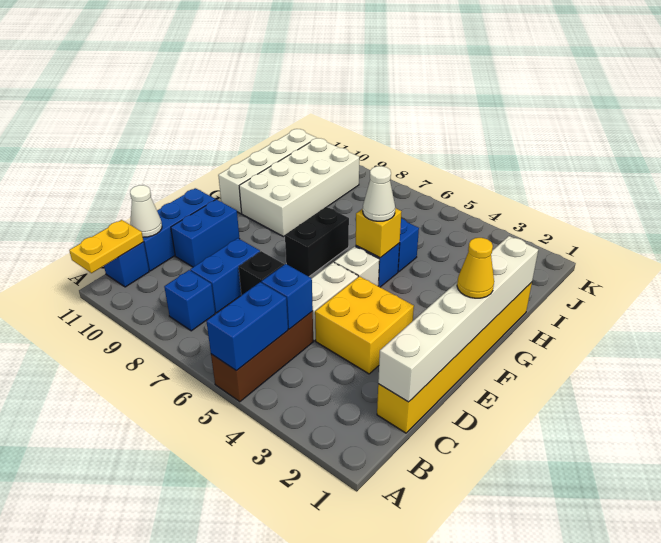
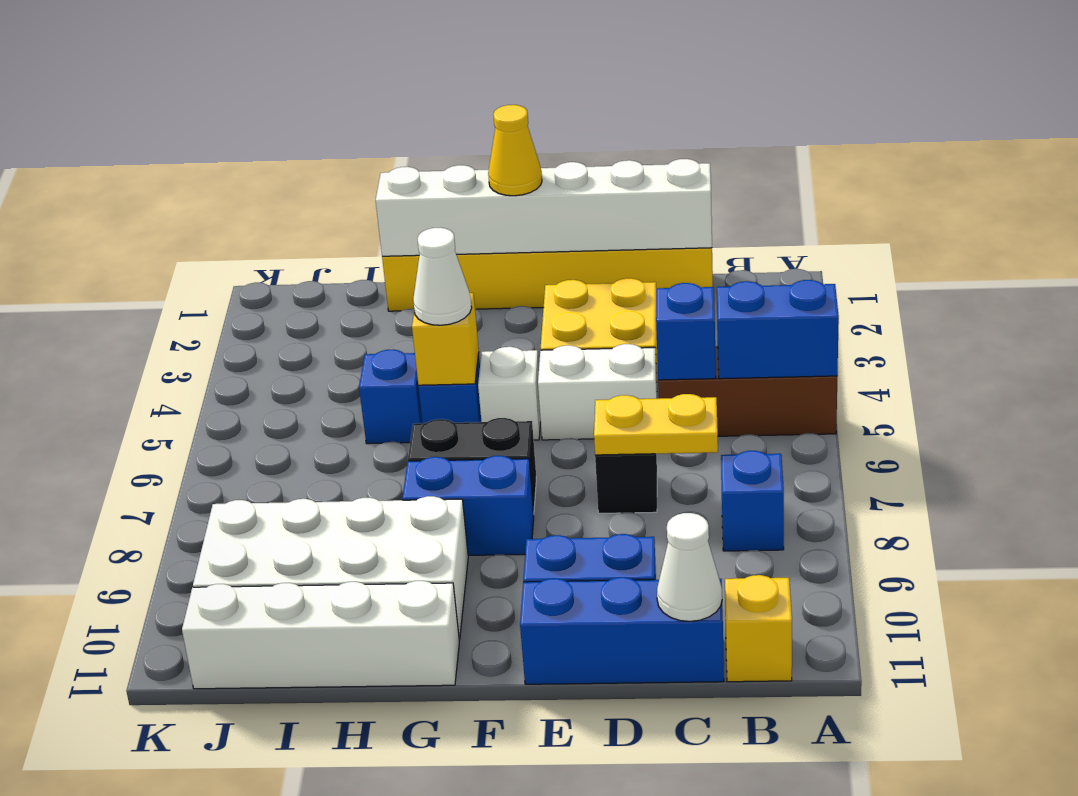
yellow plate A11:B11 level 2 -> yellow plate C7:D7 level 2
blue brick B11 level 1 -> yellow brick B11 level 1
blue brick C8:D8 level 1 -> blue brick F8:G8 level 1

